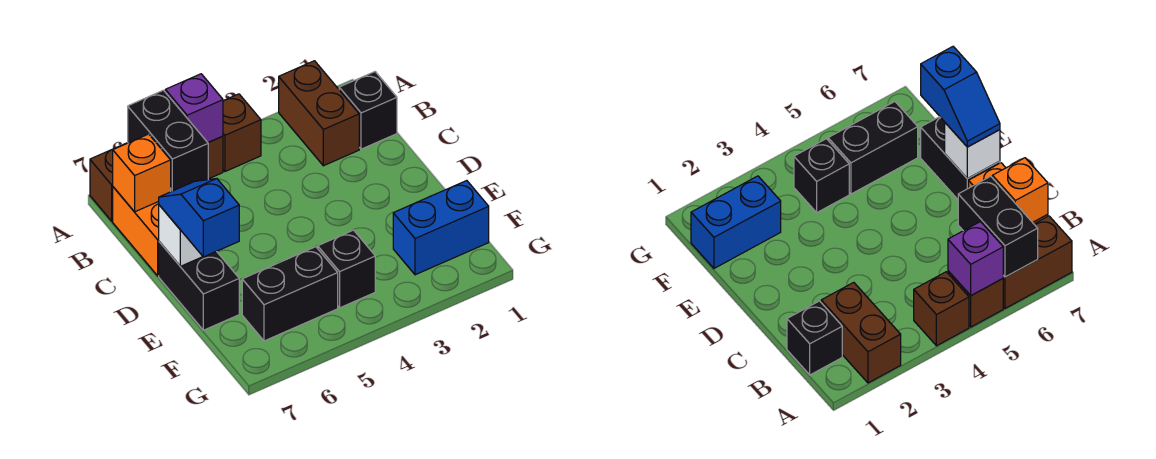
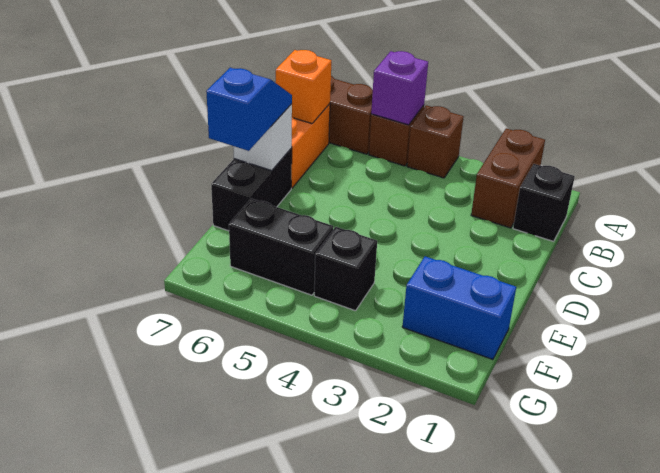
black brick A6:B6 level 2 -> none

